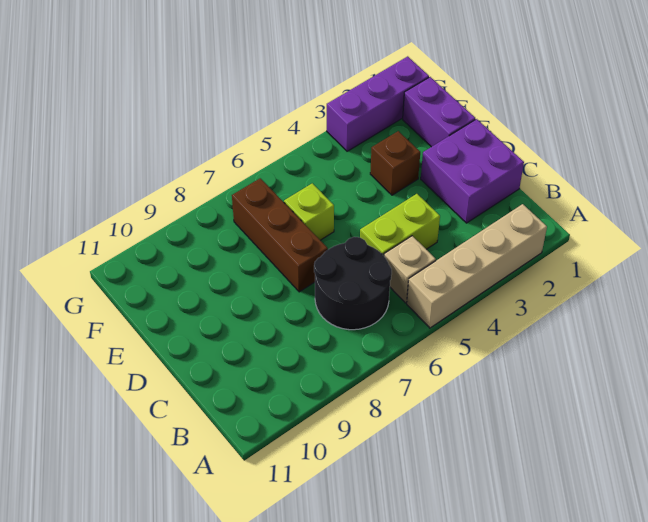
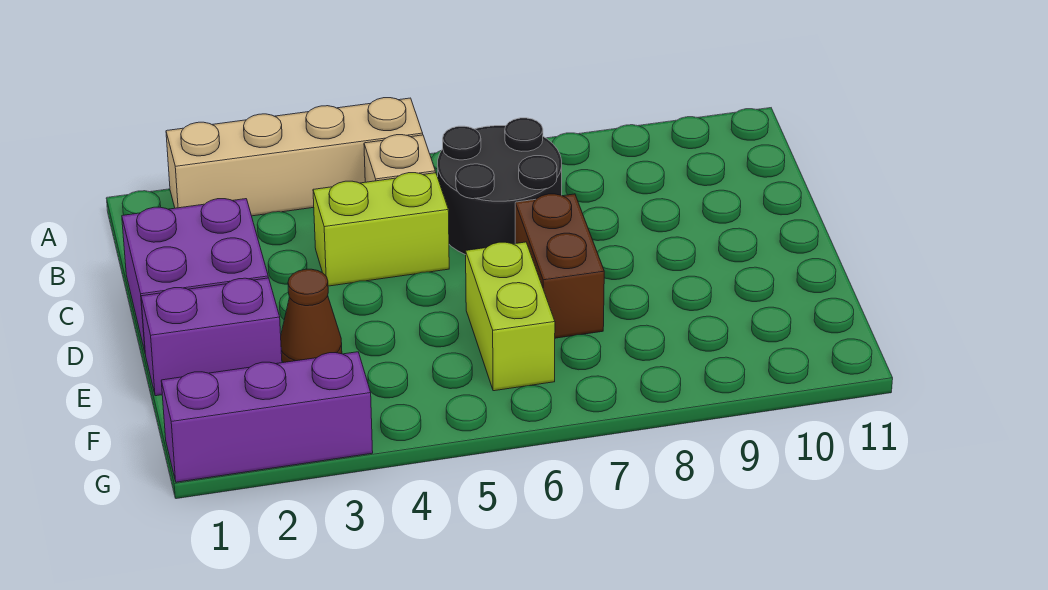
brown brick D7:F7 level 1 -> brown brick D7:E7 level 1
purple brick E1:F1 level 1 -> purple brick E1:E2 level 1
brown brick E3 level 1 -> brown cone E3 level 1
lime brick E6 level 1 -> lime brick E6:F6 level 1

